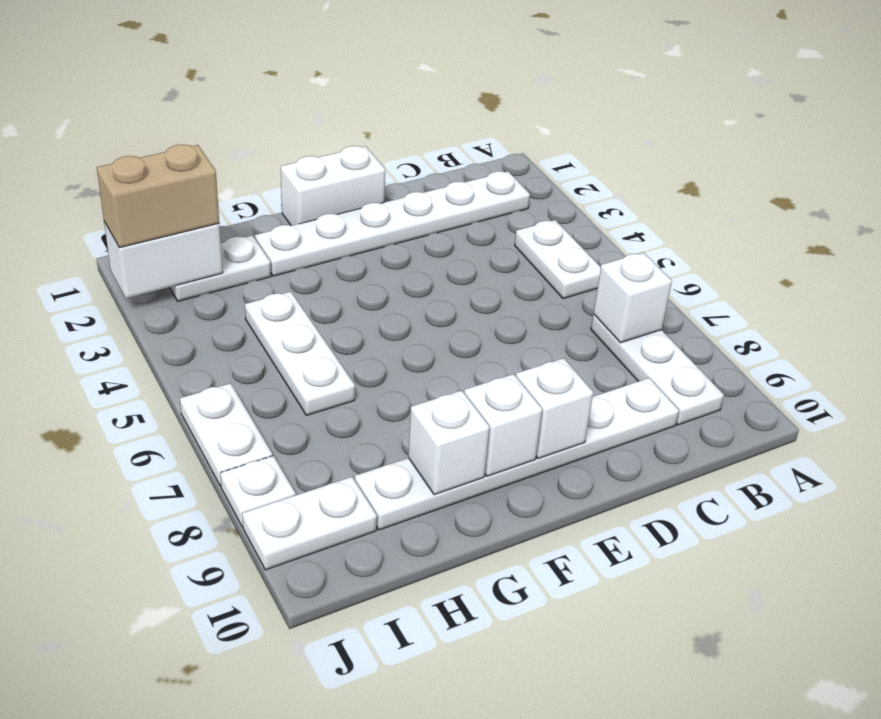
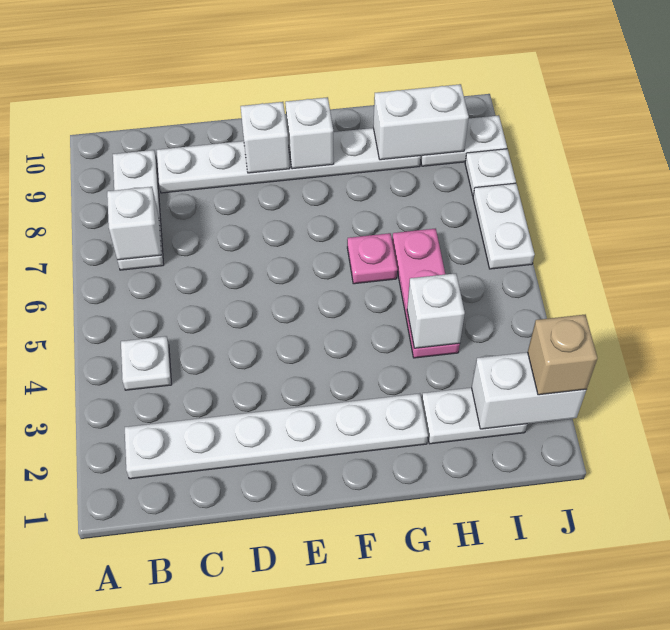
white plate B4:B5 level 1 -> white plate B4 level 1
white brick E1:F1 level 1 -> white brick H9:I9 level 2
none -> pink plate G6 level 1
white brick G9 level 2 -> white brick H4 level 2
white plate H4:H6 level 1 -> pink plate H4:H6 level 1
tan brick I2:J2 level 3 -> tan brick J2 level 3

